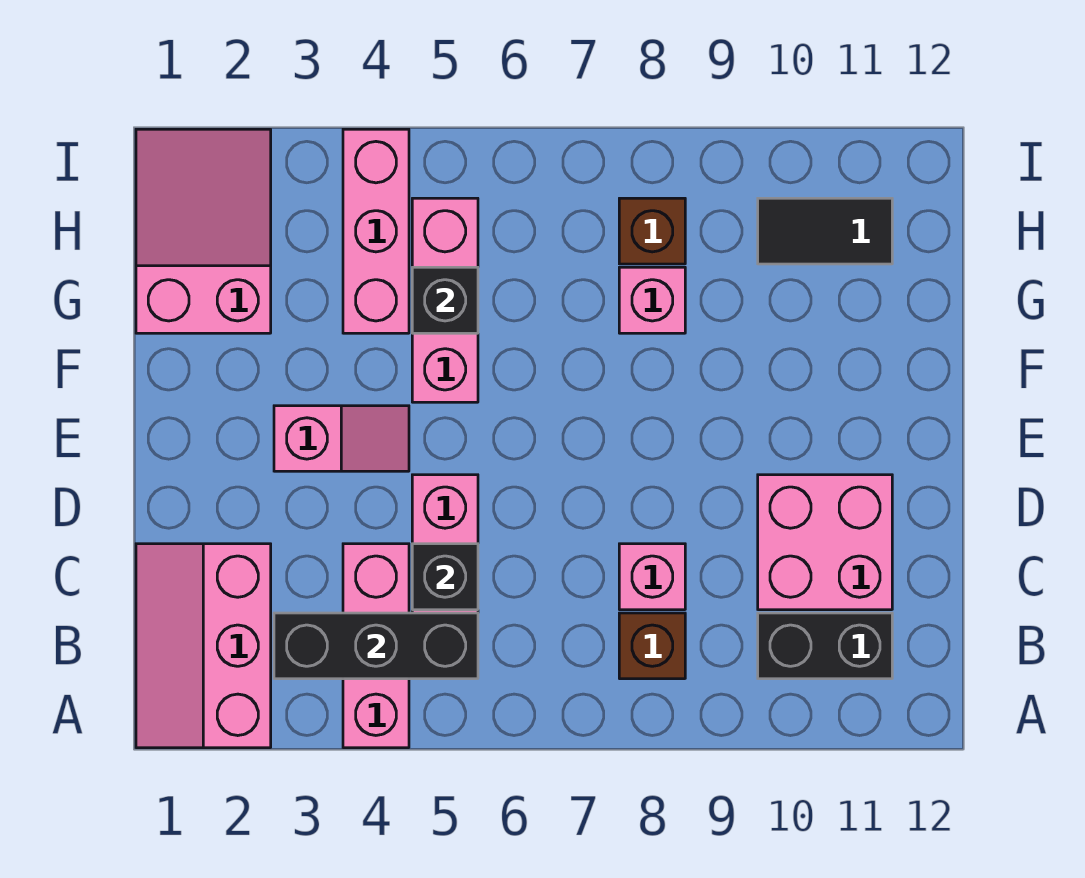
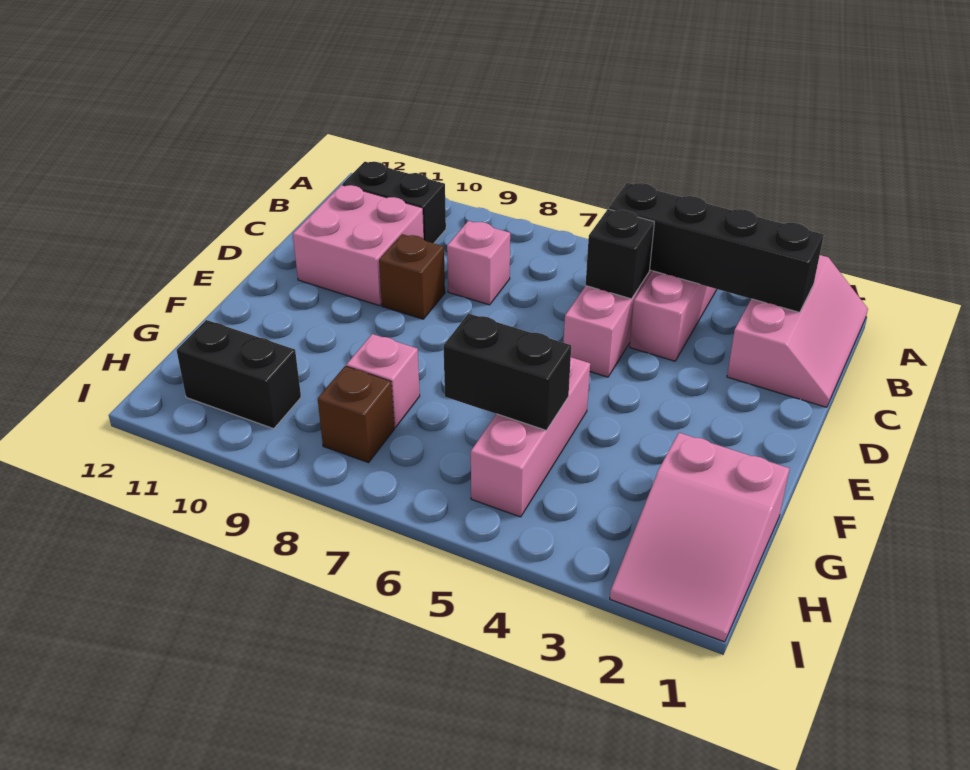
black brick B3:B5 level 2 -> black brick B2:B5 level 2
brown brick B8 level 1 -> brown brick D9 level 1
pink slope E3:E4 level 1 top 3 -> none
pink brick G4:I4 level 1 -> none
black brick G5 level 2 -> black brick G5:G6 level 2
black tile H10:H11 level 1 -> black brick H10:H11 level 1

